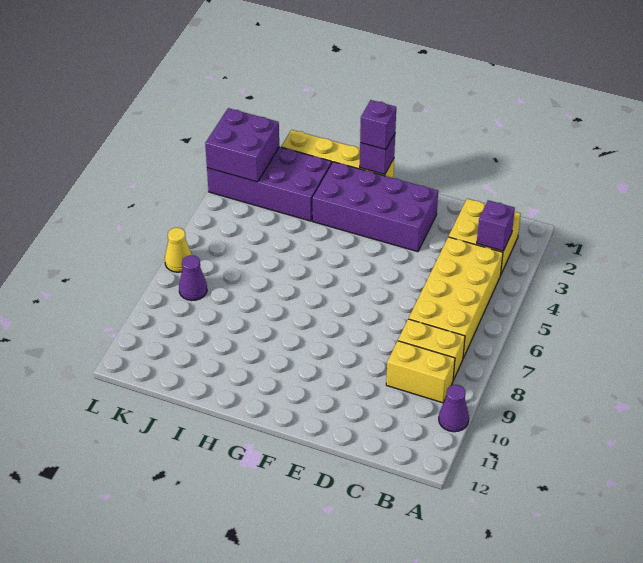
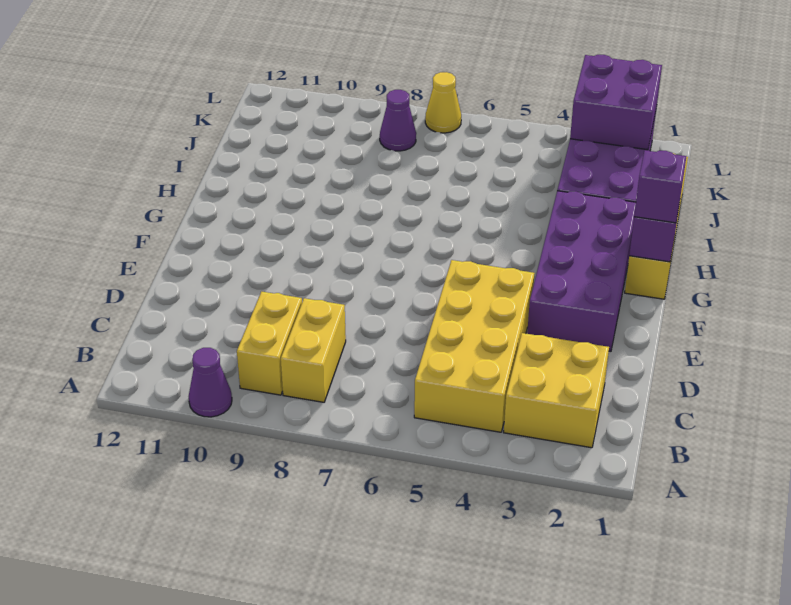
purple brick B3 level 2 -> none
yellow brick B4:C7 level 1 -> yellow brick B4:E5 level 1

